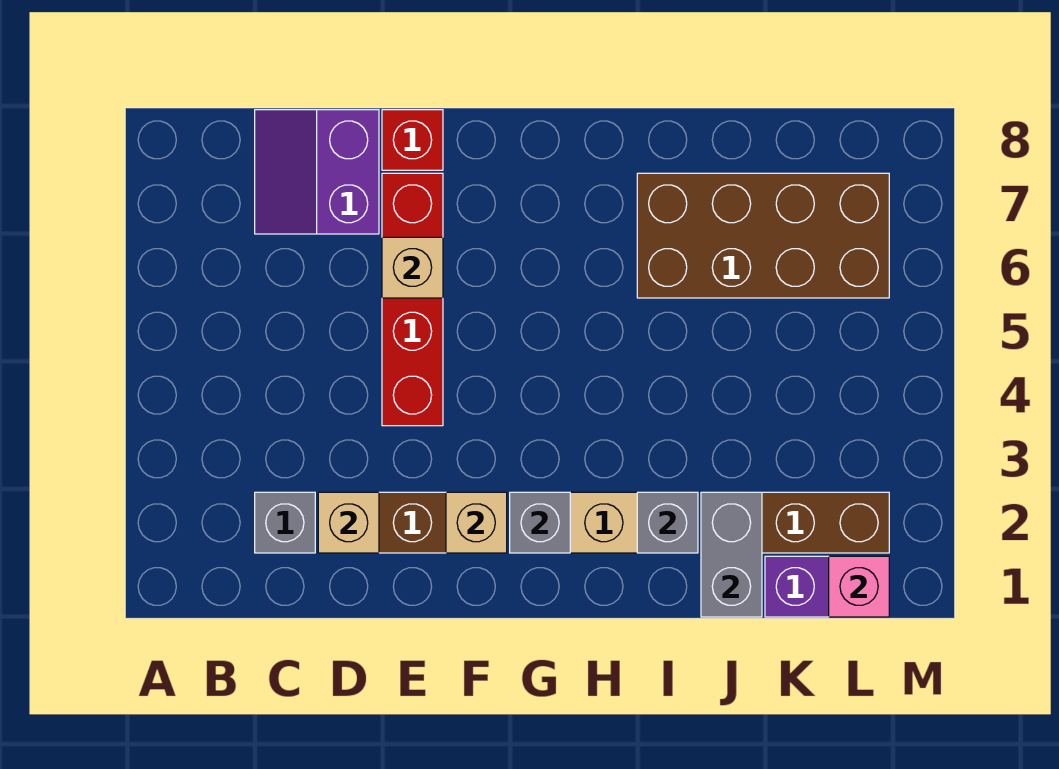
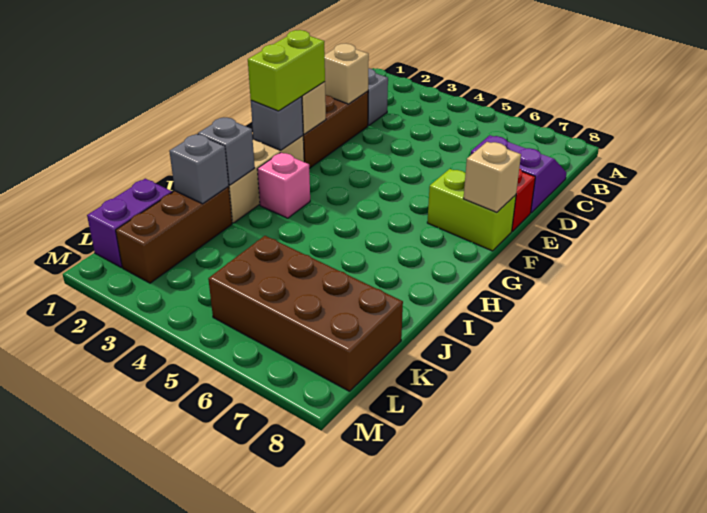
red brick E4:E7 level 1 -> none
tan brick E6 level 2 -> tan brick F8 level 2
none -> lime brick F2:G2 level 3
none -> lime brick F7:F8 level 1
brown brick I6:L7 level 1 -> brown brick K5:L8 level 1
grey brick J1:J2 level 2 -> grey brick J2 level 2
pink brick L1 level 2 -> pink brick H3 level 1

